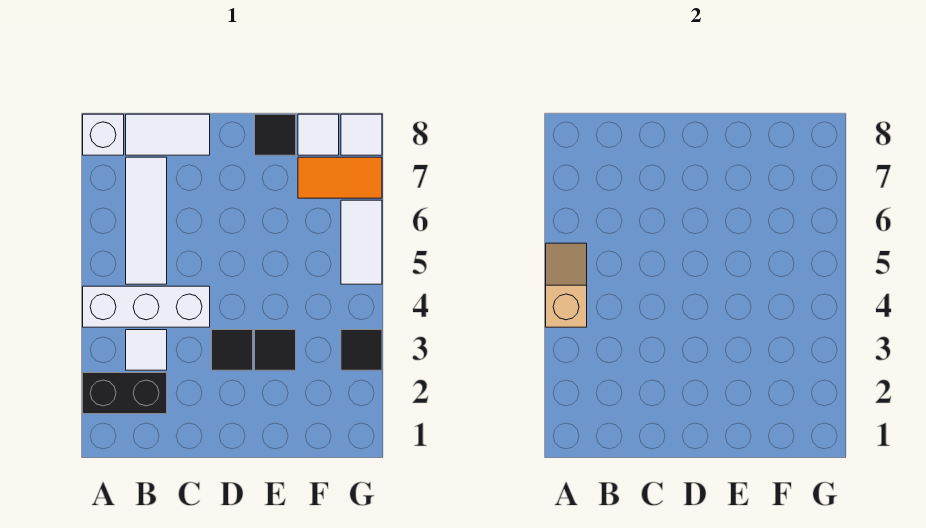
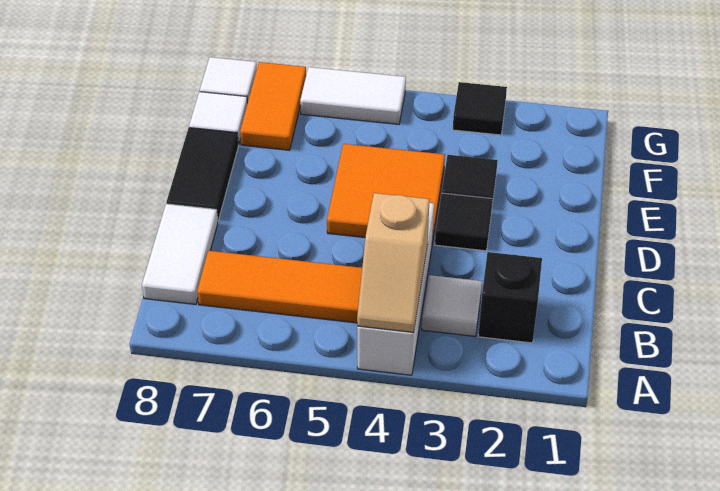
black brick A2:B2 level 1 -> black brick B2 level 1
tan slope A4:A5 level 2 top 4 -> tan slope A4:B4 level 2 top B
white brick A8 level 1 -> none
white tile B5:B7 level 1 -> orange tile B5:B7 level 1
none -> orange tile D4:E5 level 1
black tile E8 level 1 -> black tile D8:E8 level 1

